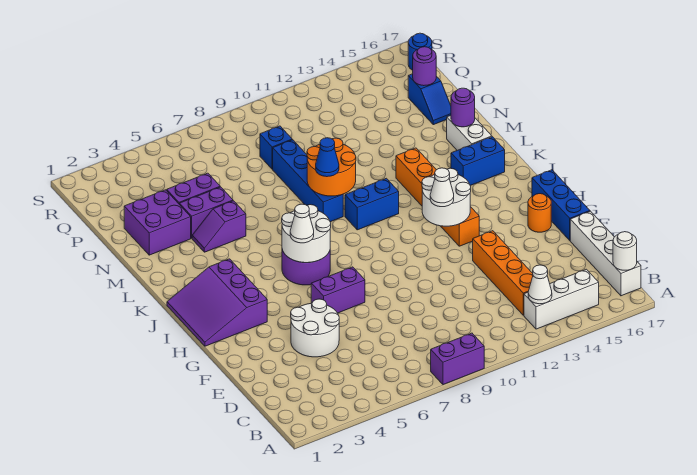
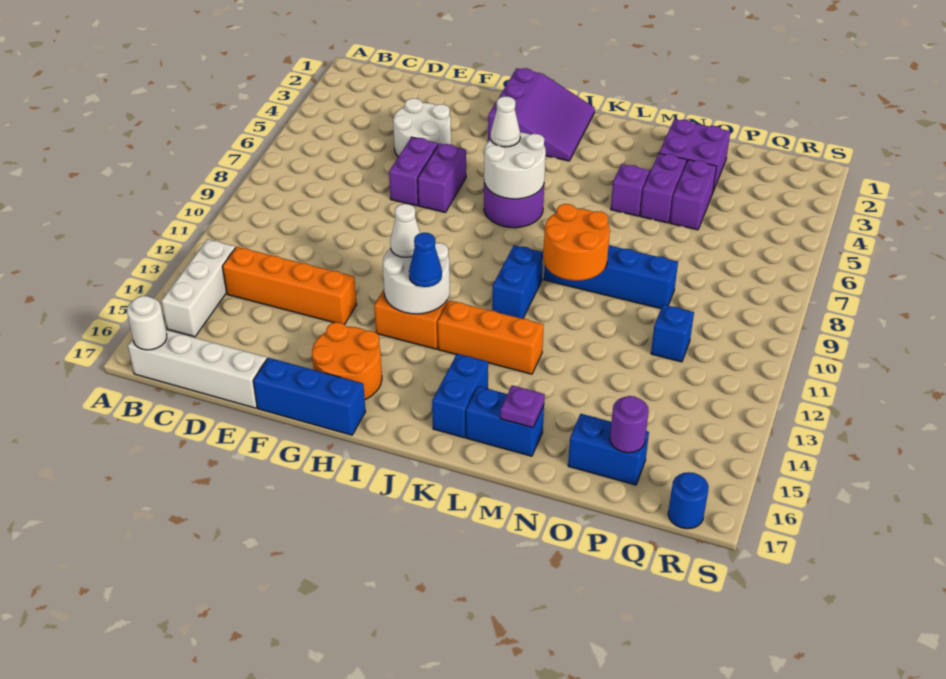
purple brick A8:A9 level 1 -> purple brick F6:F7 level 1
white cone B13 level 2 -> none
orange round brick G16 level 1 -> orange round brick G15:H16 level 1
purple slope H1:J3 level 1 top 3 -> purple slope H1:J3 level 1 top H
blue cone L9 level 3 -> blue cone I13 level 3
white brick L16:M16 level 1 -> blue brick L16:M16 level 1
purple round brick M16 level 2 -> purple plate M16 level 2
blue slope O16:P16 level 1 top P -> blue brick O16:P16 level 1
blue brick P9 level 1 -> blue brick P11 level 1

